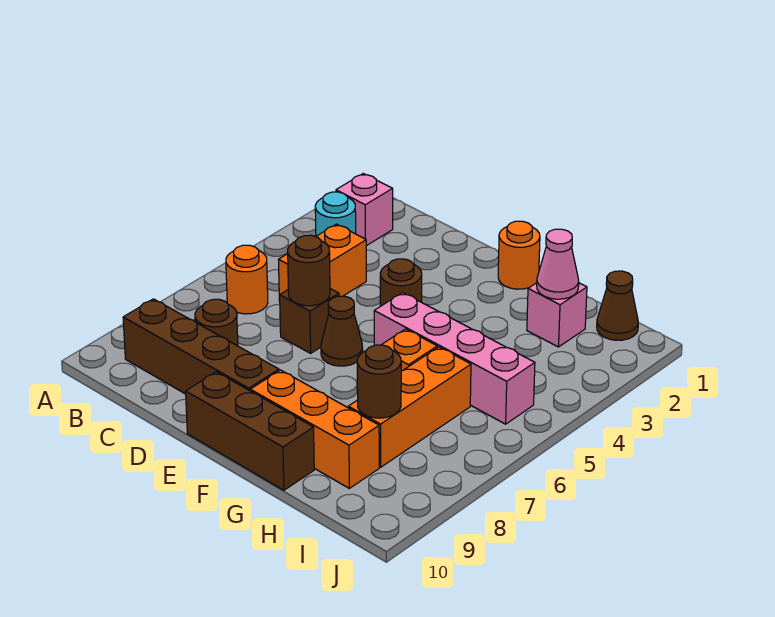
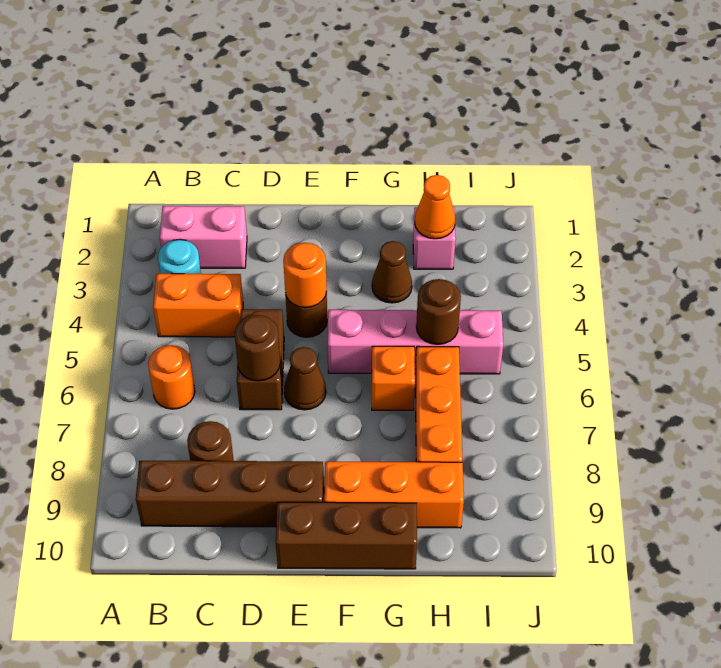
pink brick B2 level 1 -> pink brick B2:C2 level 1
orange brick C4:C5 level 1 -> orange brick B4:C4 level 1
brown brick D6 level 1 -> brown brick D5:D6 level 1
orange round brick F1 level 1 -> orange round brick E4 level 2
pink cone H2 level 2 -> orange cone H2 level 2
brown round brick H8 level 2 -> brown round brick H5 level 2
brown cone I1 level 1 -> brown cone G3 level 1

